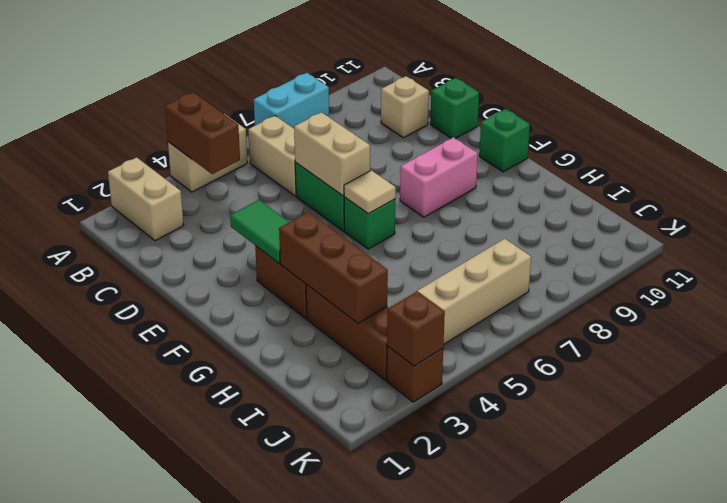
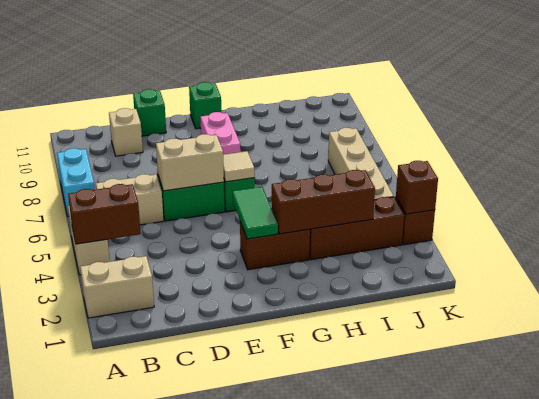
green tile E3:F3 level 2 -> green tile F3:F4 level 2

